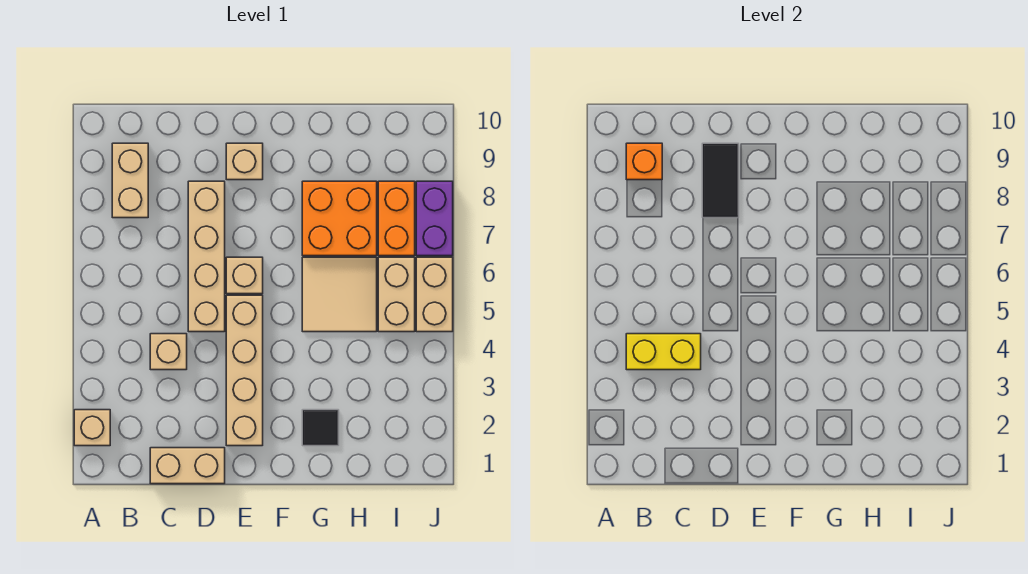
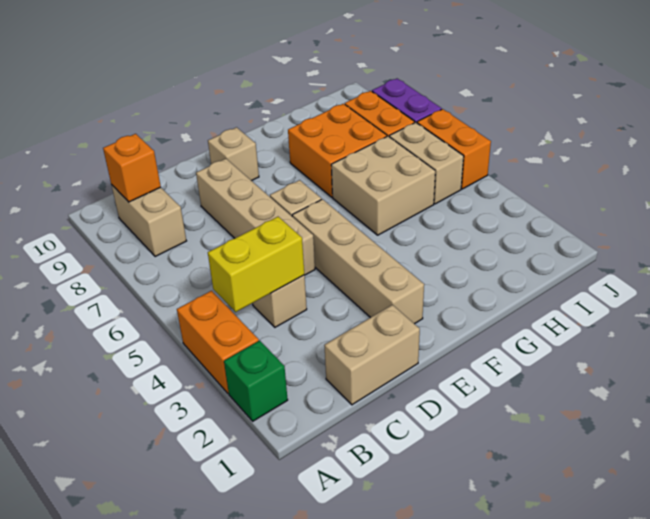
tan brick A2 level 1 -> green brick A2 level 1
none -> orange brick A3:A4 level 1
black tile D8:D9 level 2 -> none
black tile G2 level 1 -> none
tan tile G5:H6 level 1 -> tan brick G5:H6 level 1
tan brick J5:J6 level 1 -> orange brick J5:J6 level 1

